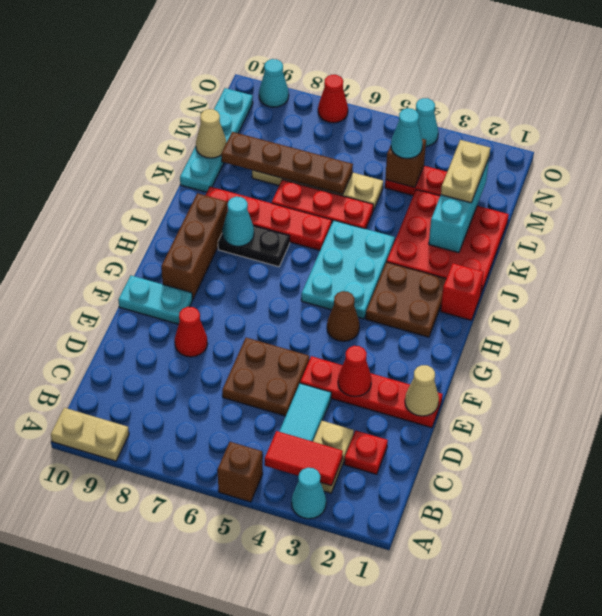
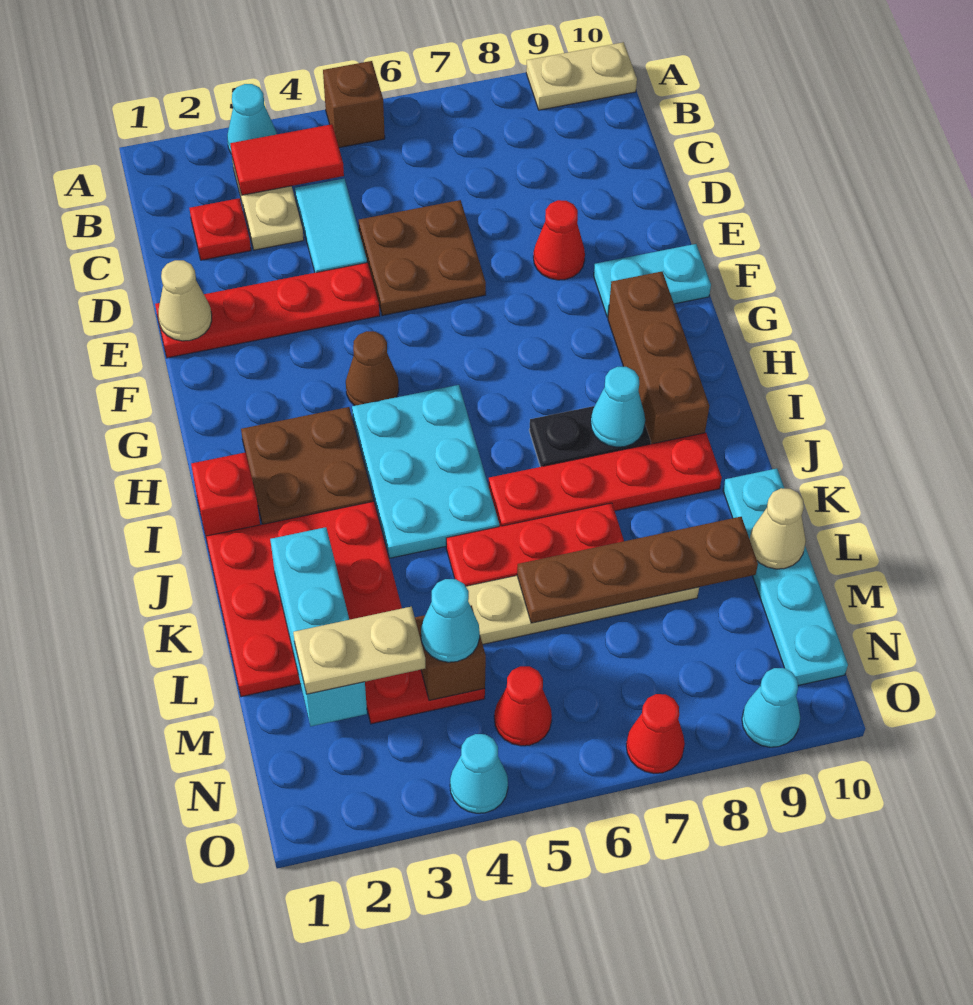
red cone E3 level 2 -> red cone N5 level 1
tan plate L2:M2 level 3 -> tan plate M2:M3 level 3

